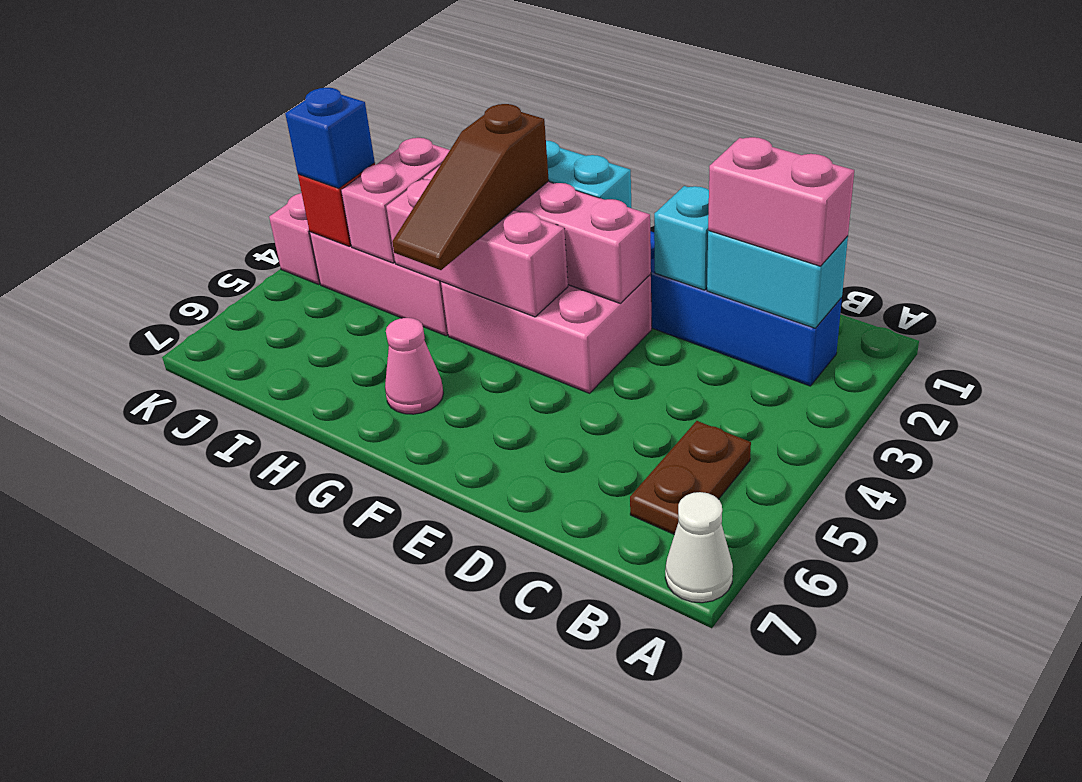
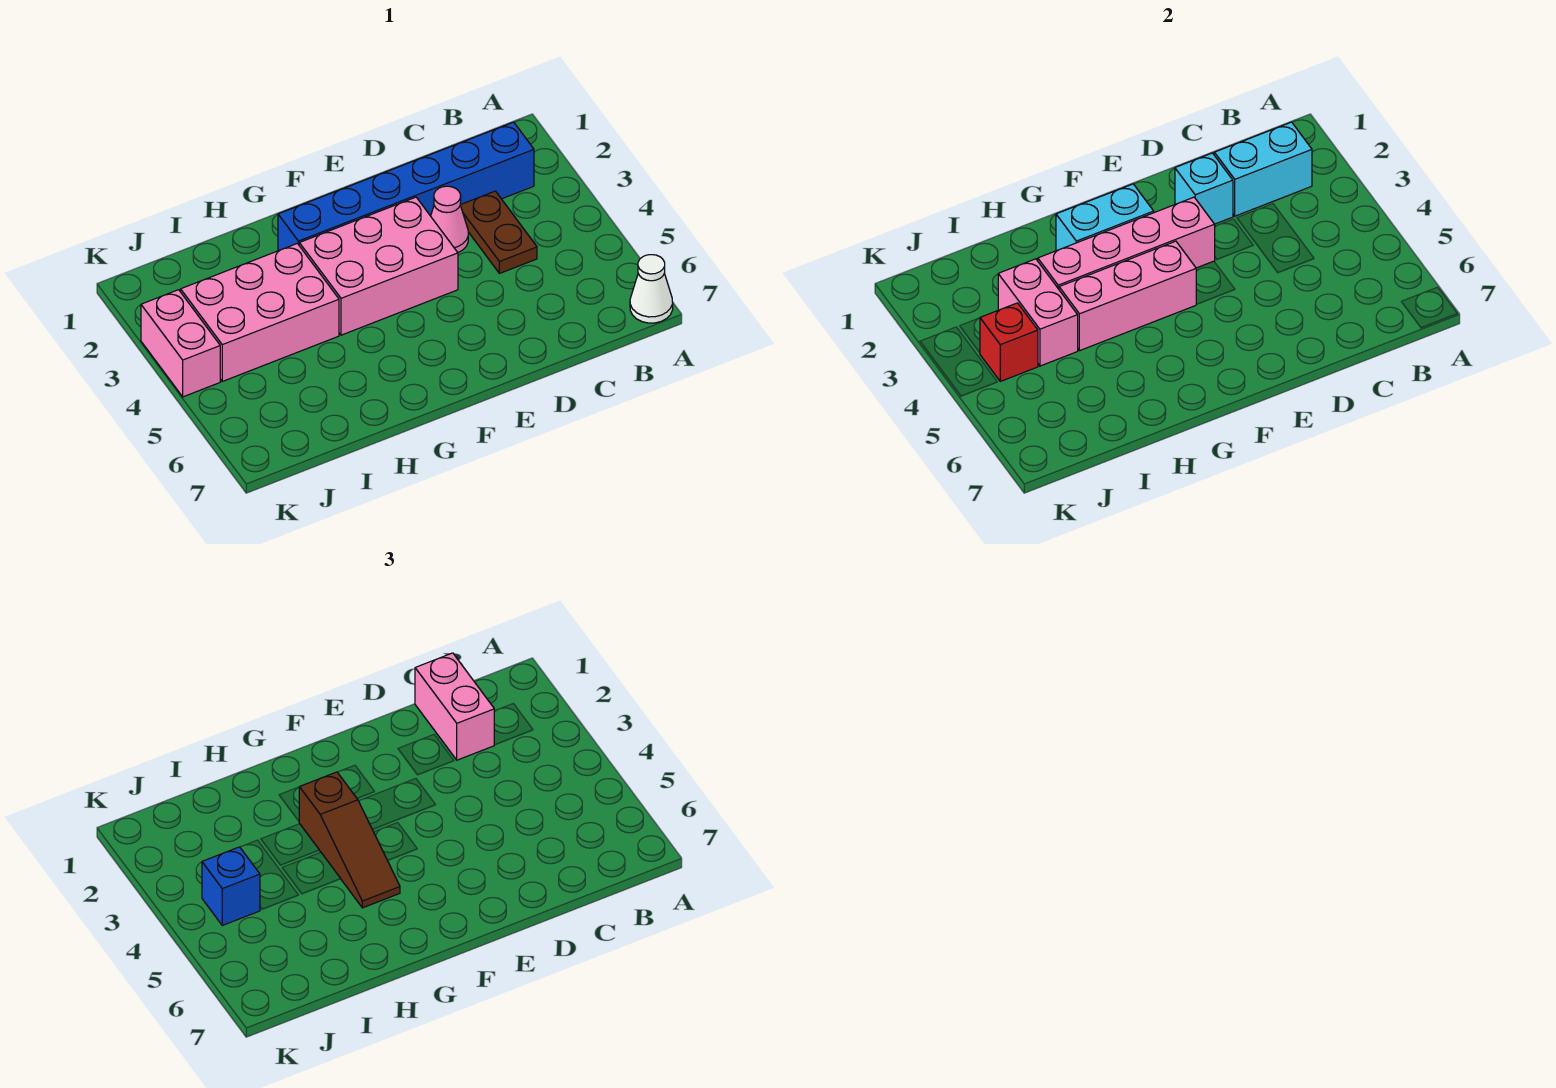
pink brick B2:C2 level 3 -> pink brick C1:C2 level 3
brown plate B5:B6 level 1 -> brown plate C3:C4 level 1
pink cone G6 level 1 -> pink cone D3 level 1

